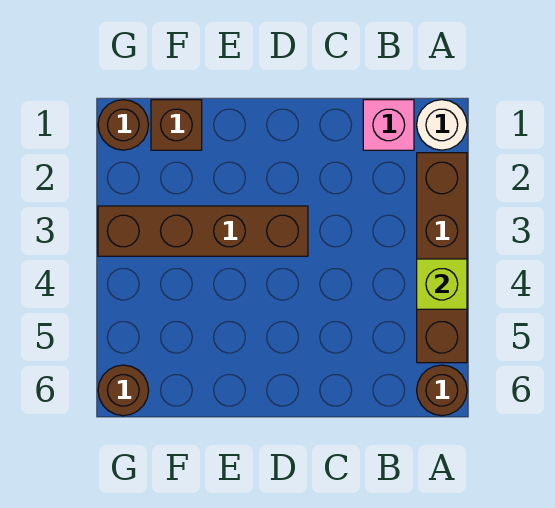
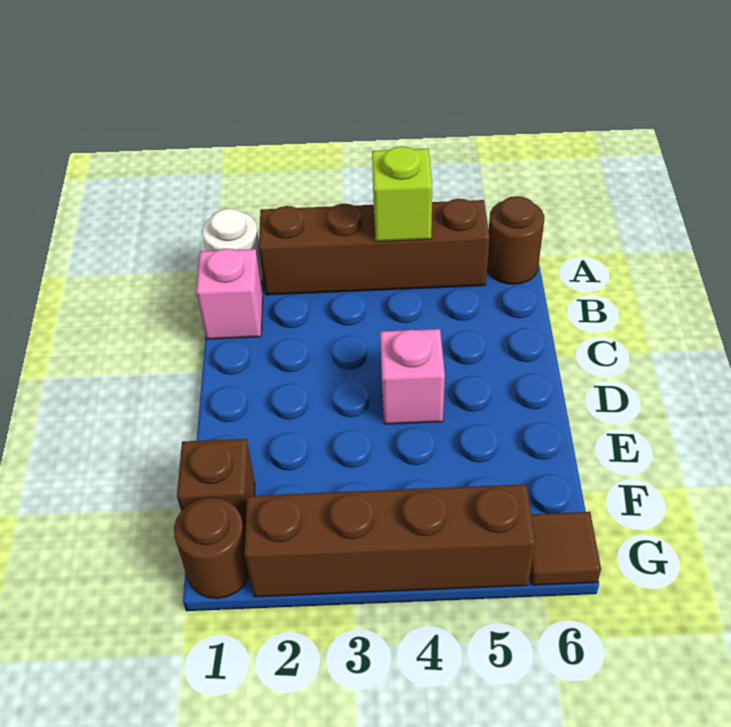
brown brick D3:G3 level 1 -> brown brick G2:G5 level 1
none -> pink brick D4 level 1
brown round brick G6 level 1 -> brown tile G6 level 1

